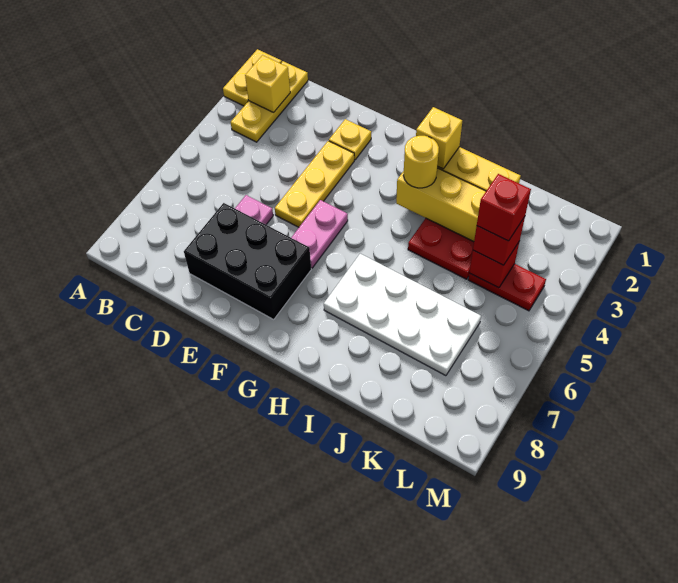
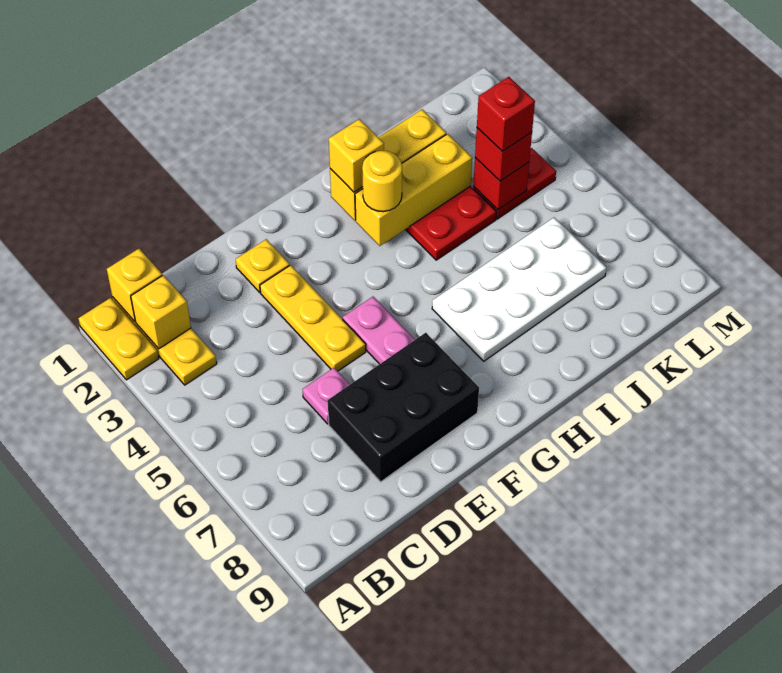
none -> yellow brick B1 level 2

